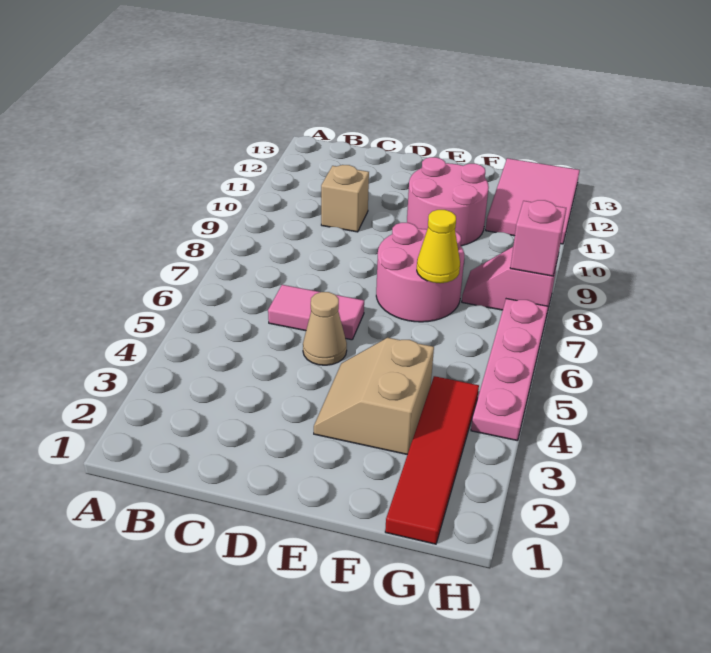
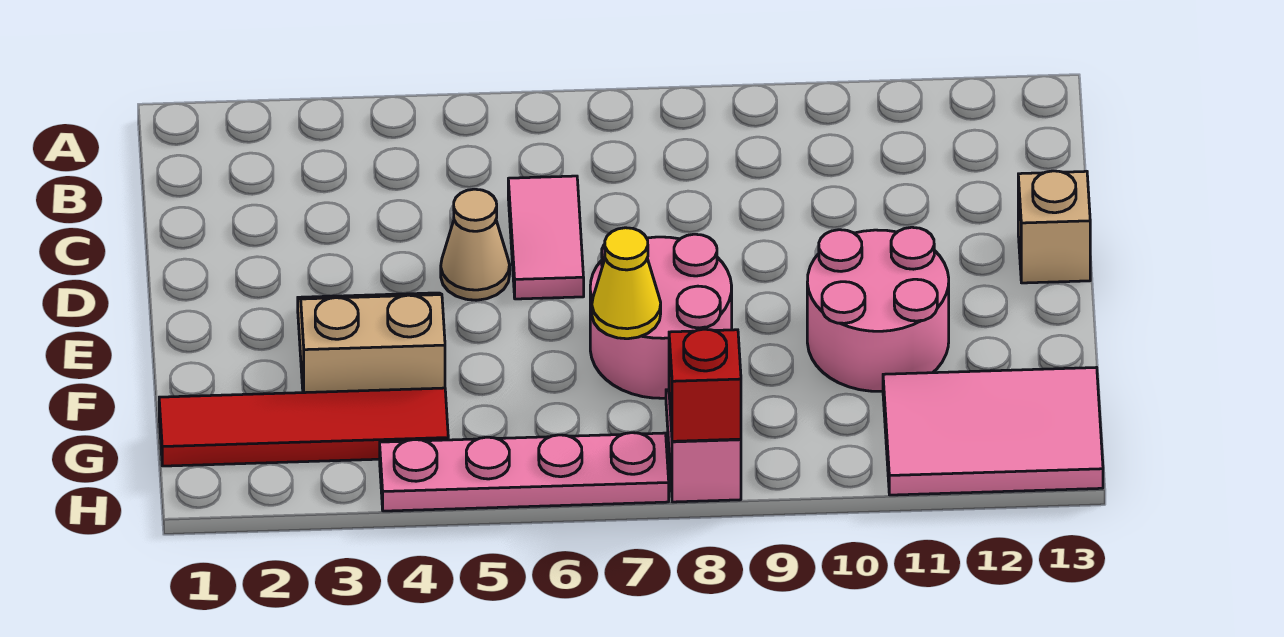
tan brick C10 level 1 -> tan brick D13 level 1
pink brick H8 level 2 -> red brick H8 level 2

